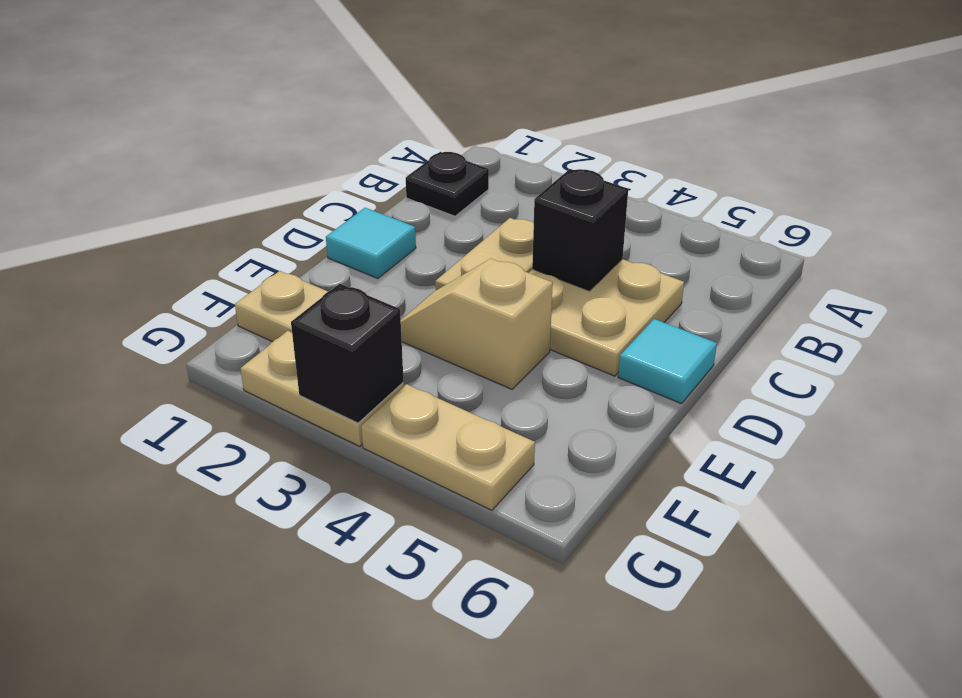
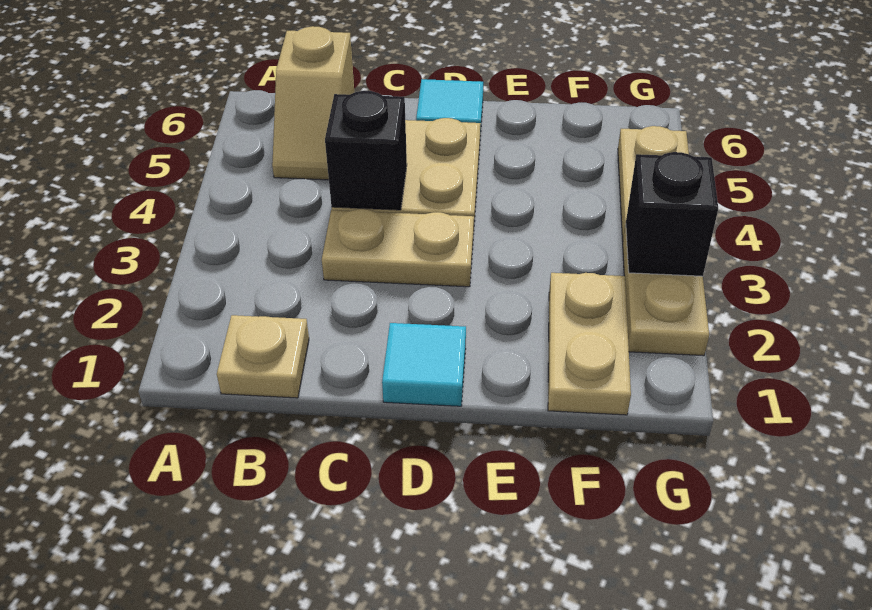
black plate B1 level 1 -> tan plate B1 level 1
tan slope E3:E4 level 1 top 4 -> tan slope B5:B6 level 1 top 6

